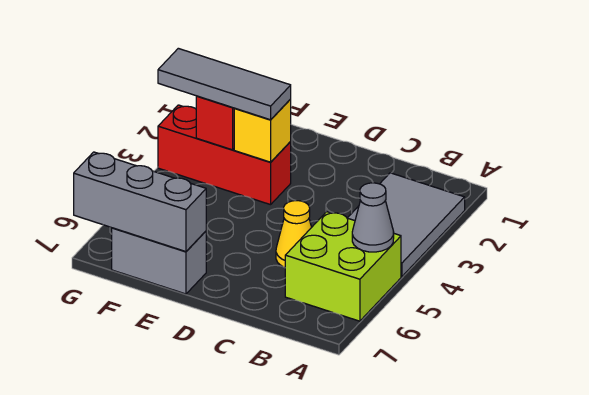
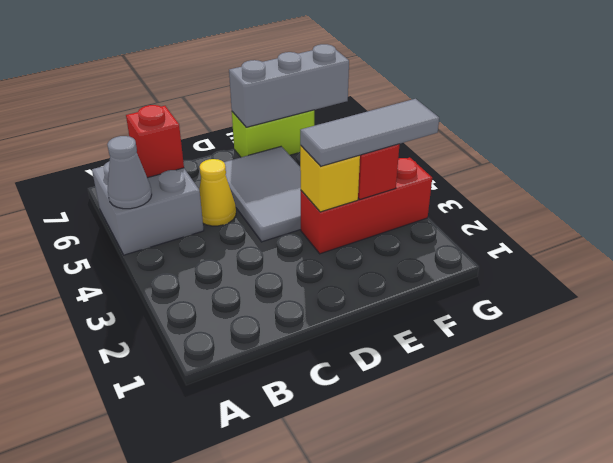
grey tile A2:B4 level 1 -> grey tile D4:E6 level 1
lime brick A5:B6 level 1 -> grey brick A5:B6 level 1
none -> red brick B6 level 2
grey brick E7:F7 level 1 -> lime brick E7:F7 level 1

